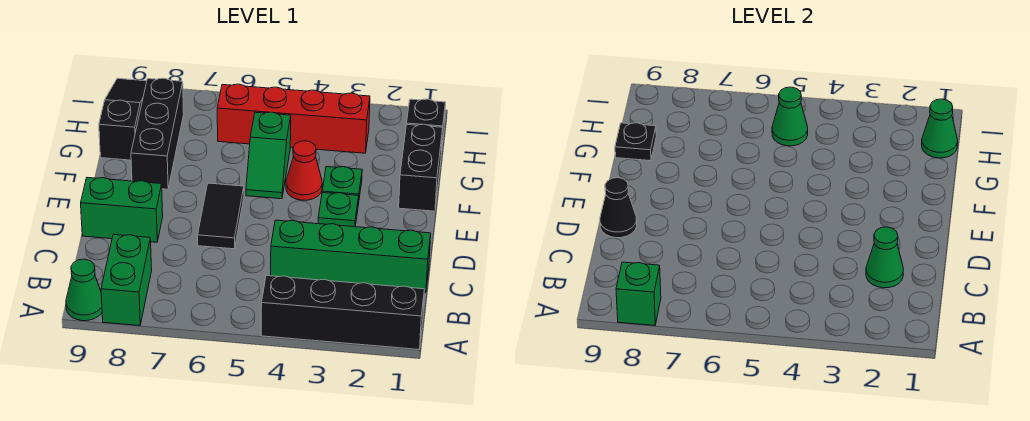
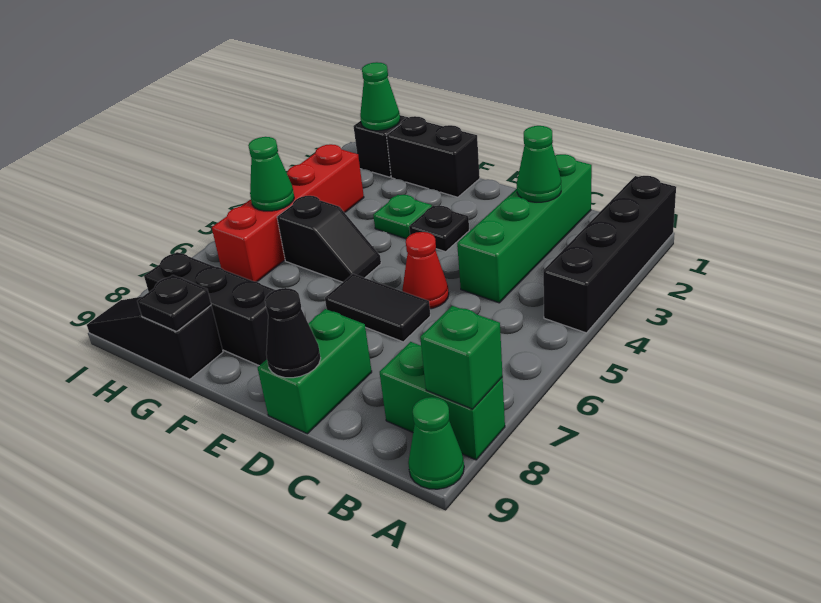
green plate E3 level 1 -> black plate E3 level 1
red cone F4 level 1 -> red cone D5 level 1
green slope F5:G5 level 1 top G -> black slope F5:G5 level 1 top G

